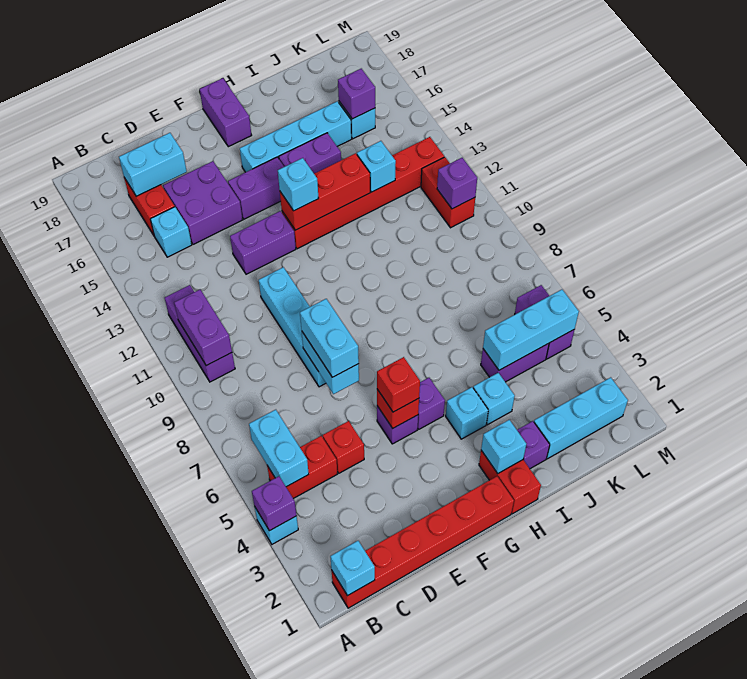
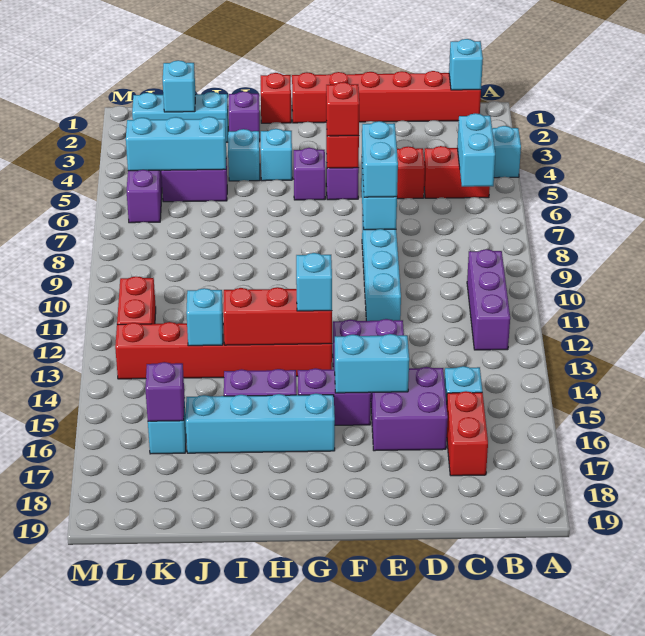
purple brick A4 level 2 -> none
purple brick B10:B11 level 2 -> none
cyan brick C17:D17 level 2 -> cyan brick E15:F15 level 2
purple brick G18:G19 level 1 -> none
red brick H1:H2 level 1 -> red brick H1 level 1
cyan brick H2 level 2 -> cyan brick K2 level 2
purple brick L11 level 2 -> none

